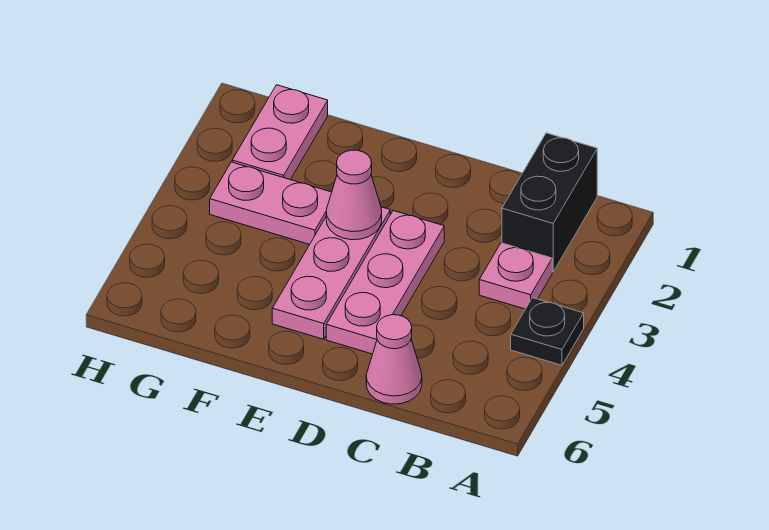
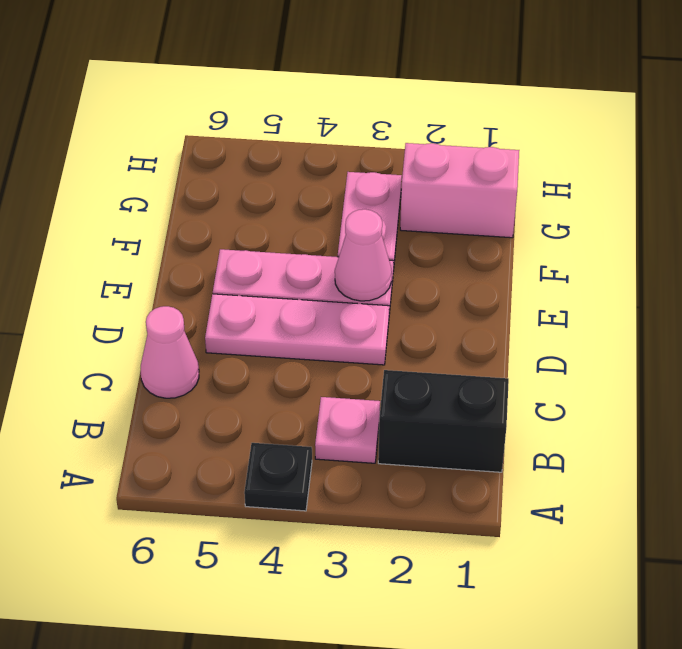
pink plate G1:G2 level 1 -> pink brick G1:G2 level 1

